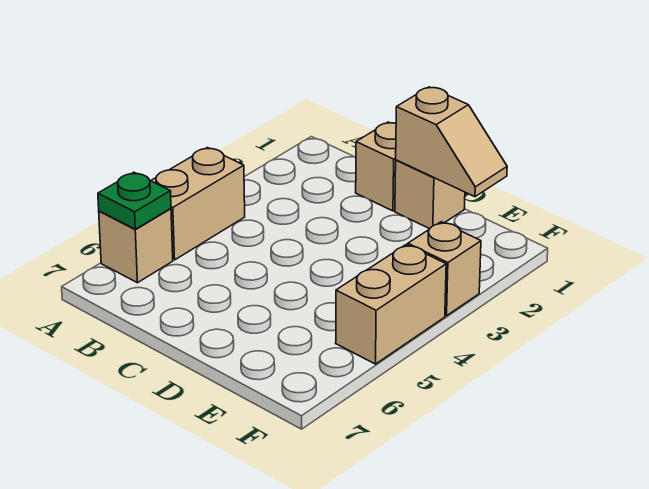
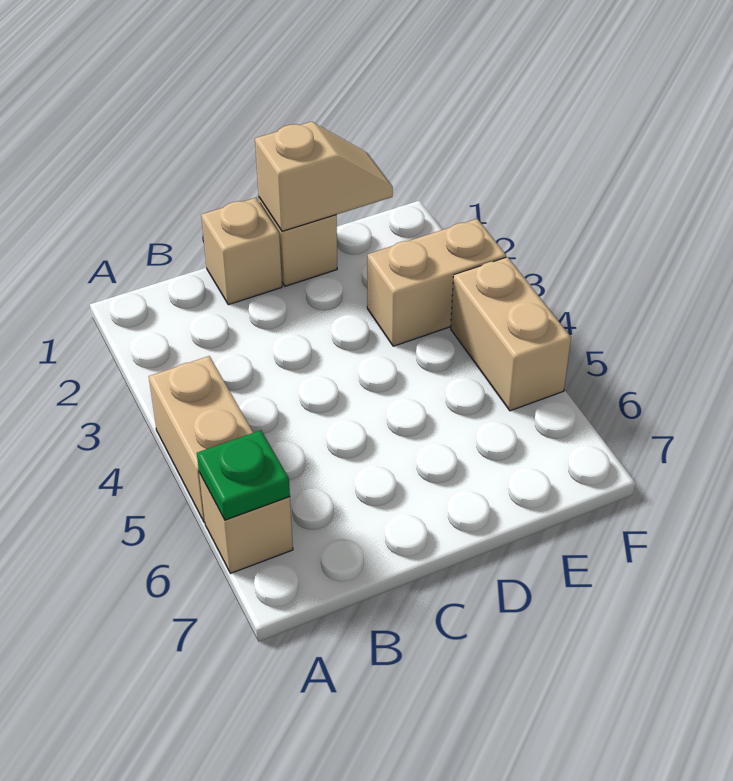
tan brick F3 level 1 -> tan brick E3:F3 level 1

